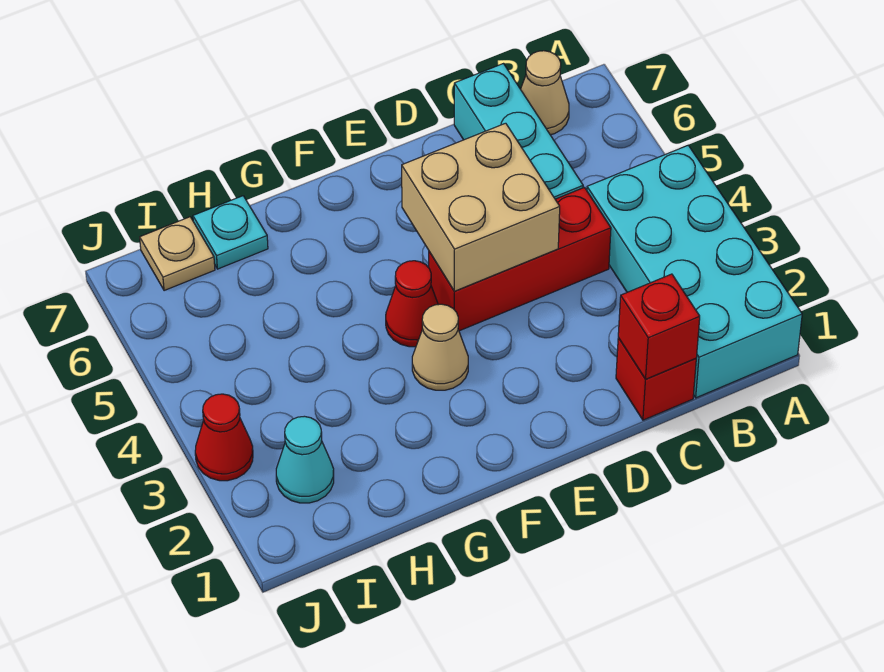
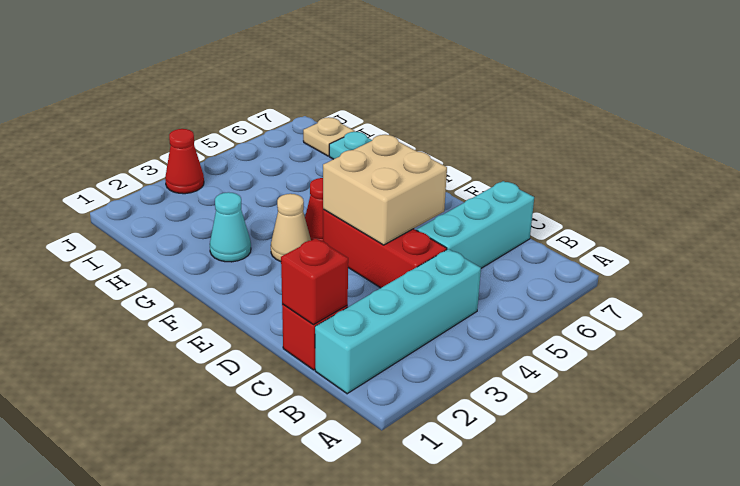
cyan brick A1:B4 level 1 -> cyan brick B1:B4 level 1
tan cone B7 level 1 -> none
cyan cone I2 level 1 -> cyan cone G2 level 1

